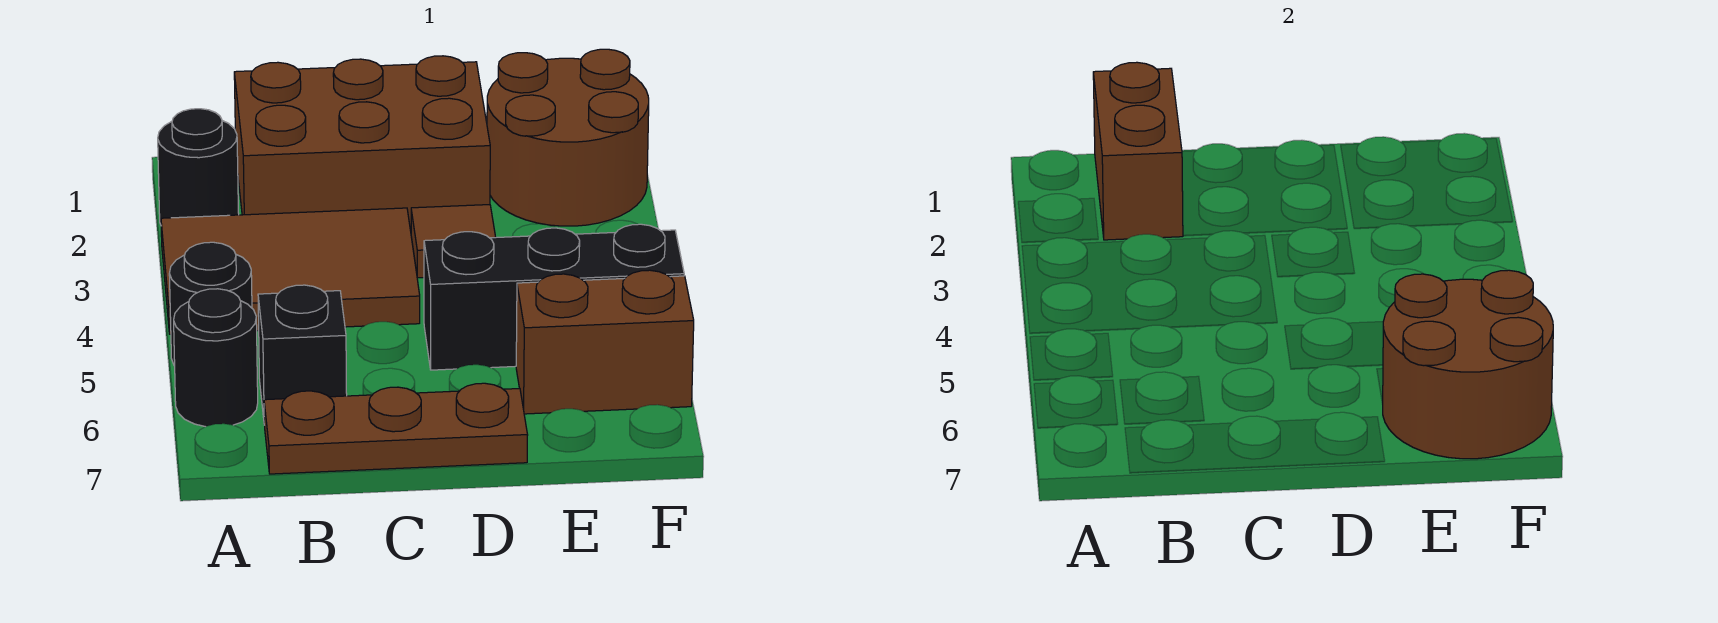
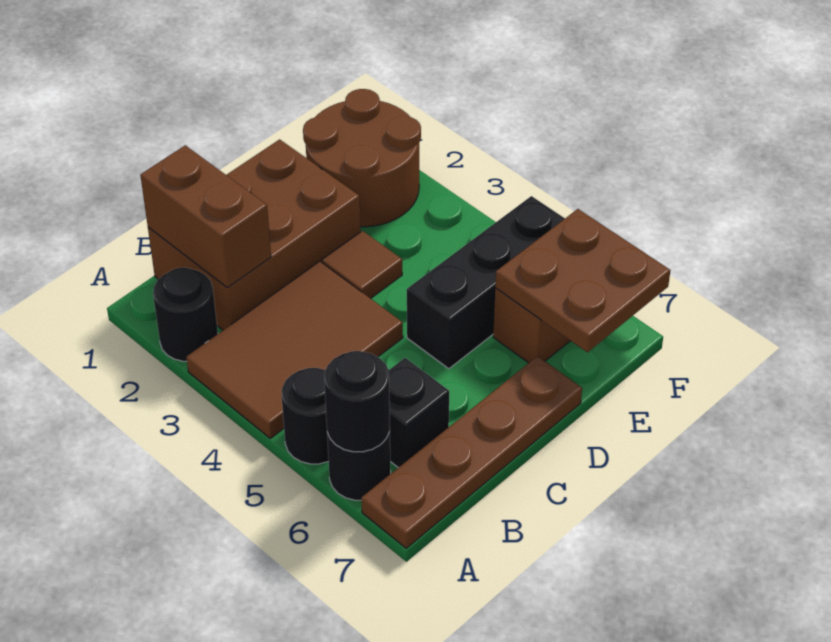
none -> black round brick A6 level 2
brown plate B7:D7 level 1 -> brown plate A7:D7 level 1
brown round brick E6:F7 level 2 -> brown plate E6:F7 level 2

